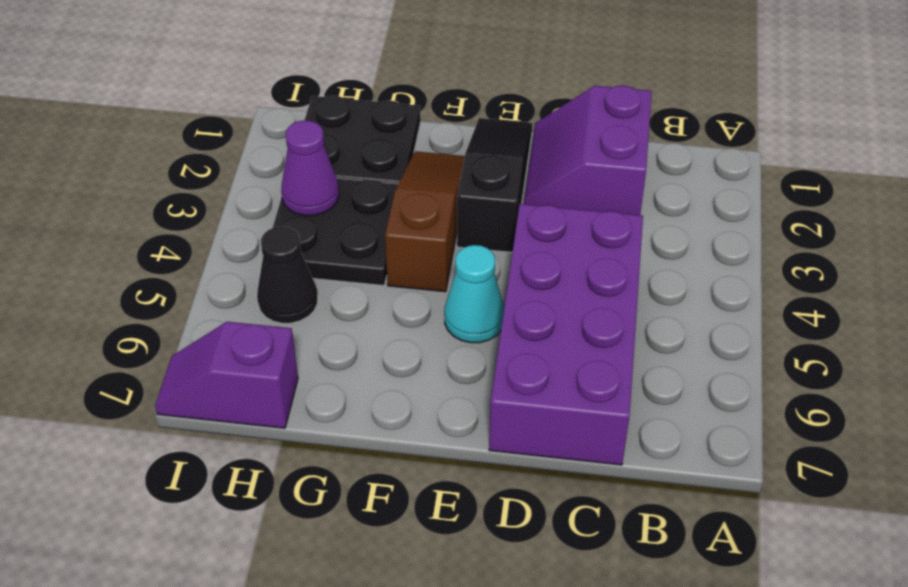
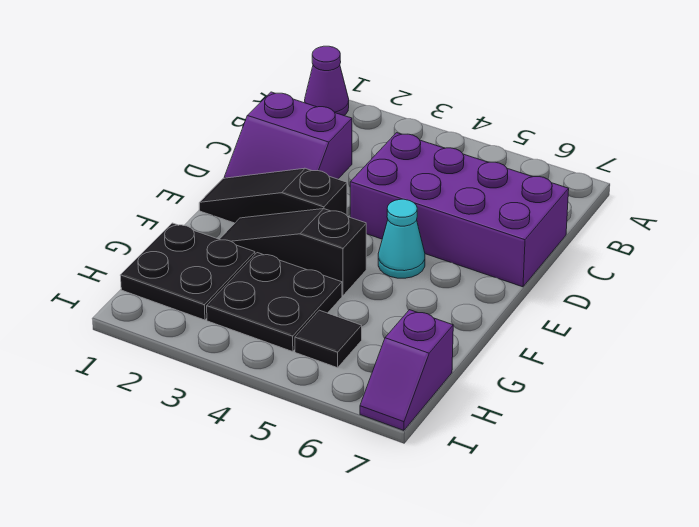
brown slope F2:F4 level 1 top 4 -> black slope F2:F4 level 1 top 4
purple cone H3 level 2 -> purple cone A1 level 1
black cone H5 level 1 -> black tile H5 level 1

